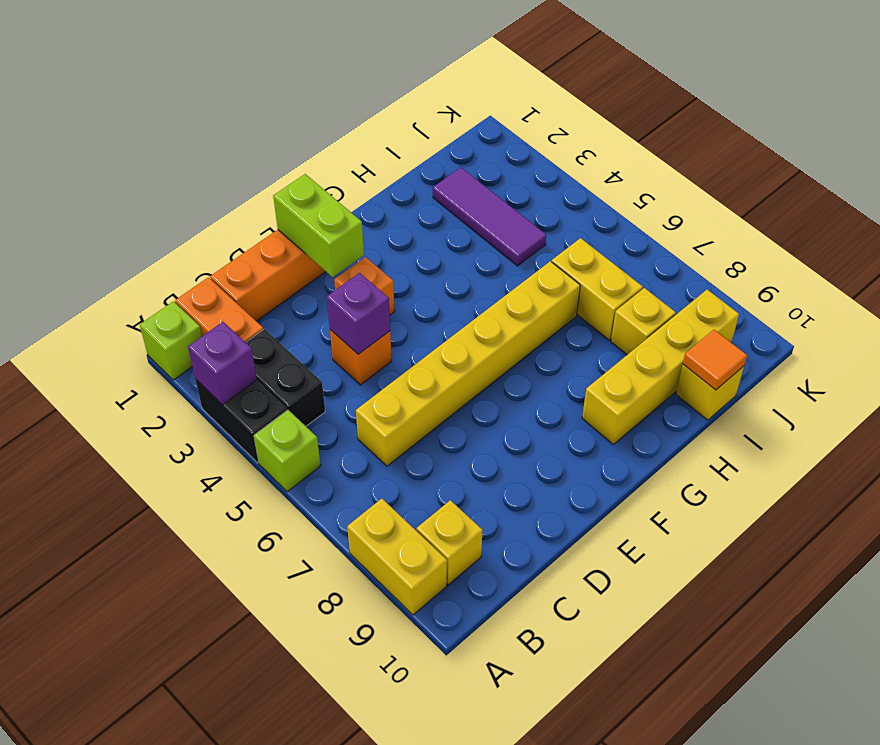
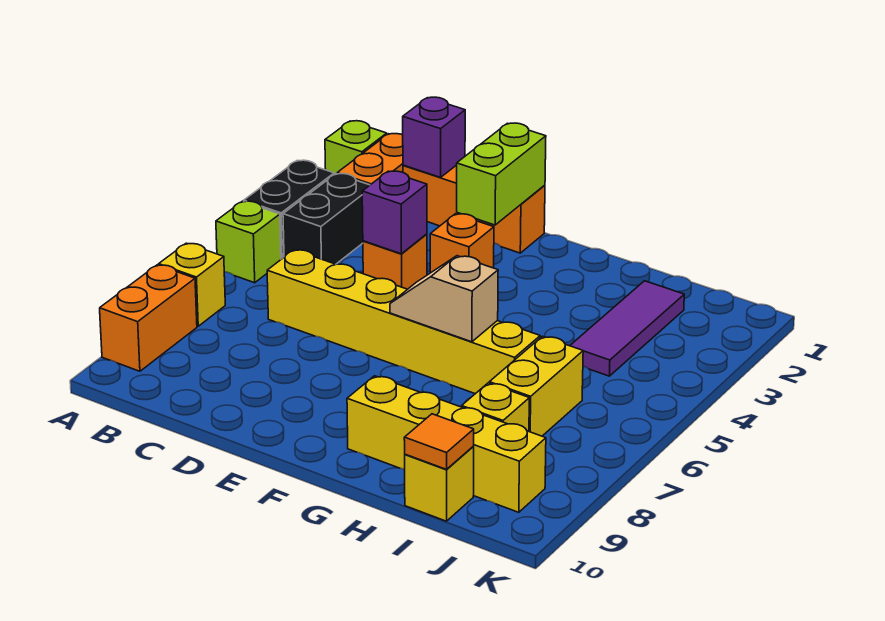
purple brick A3 level 2 -> purple brick C1 level 2
yellow brick A8:A9 level 1 -> orange brick A8:A9 level 1
yellow brick B9 level 1 -> yellow brick A7 level 1
none -> tan slope F6:G6 level 2 top G

